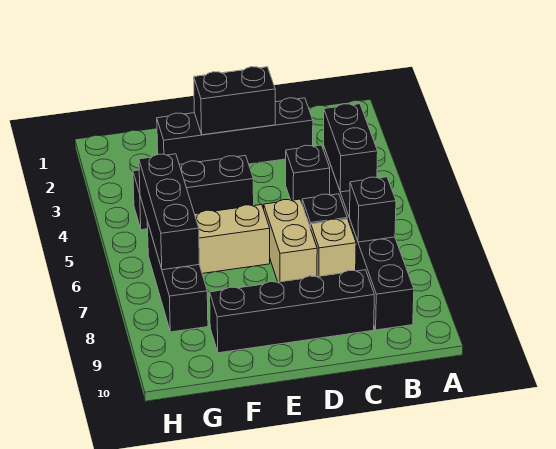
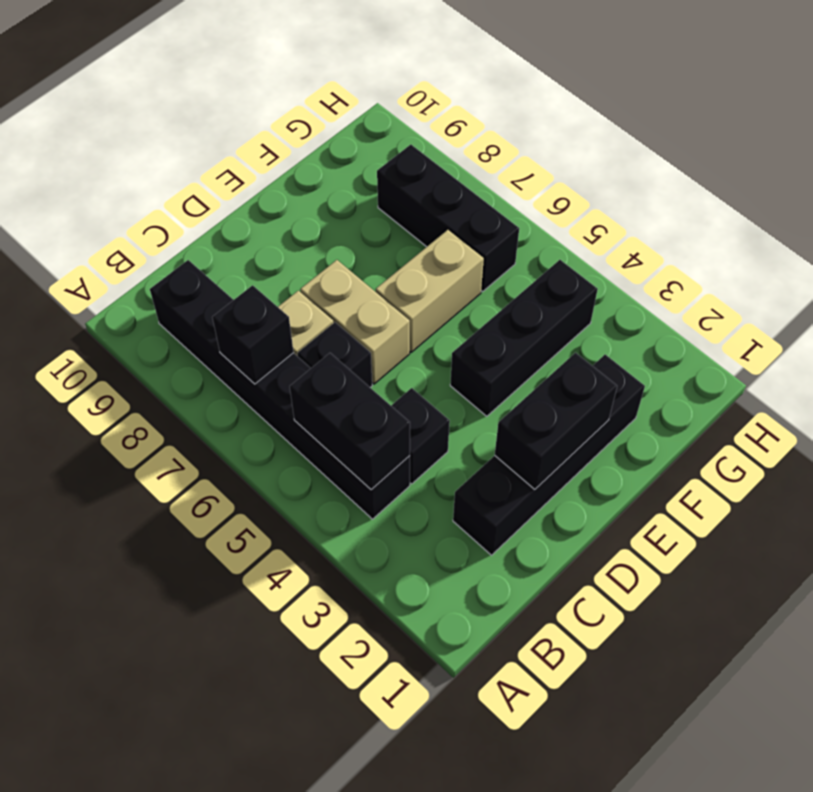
black brick C9:F9 level 1 -> none
black brick G5:G7 level 2 -> none

